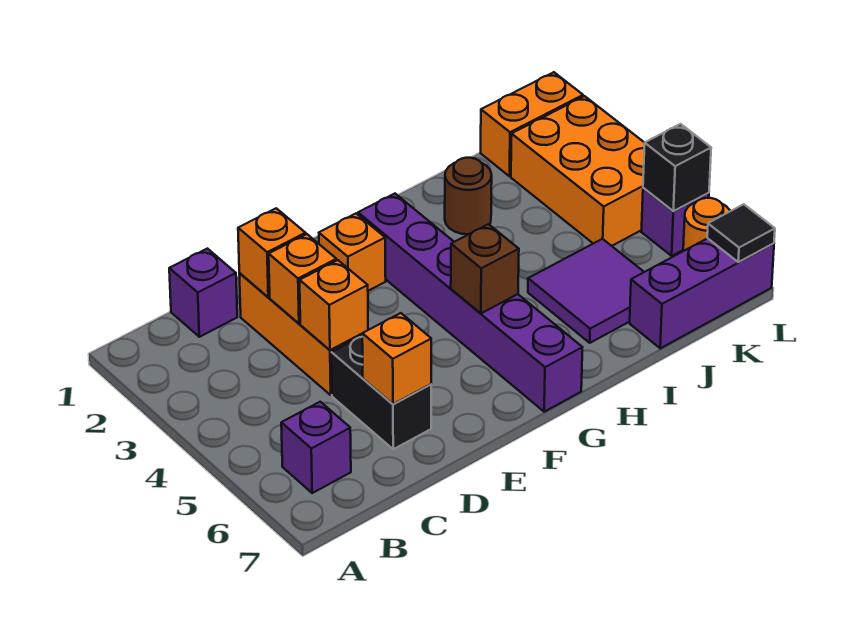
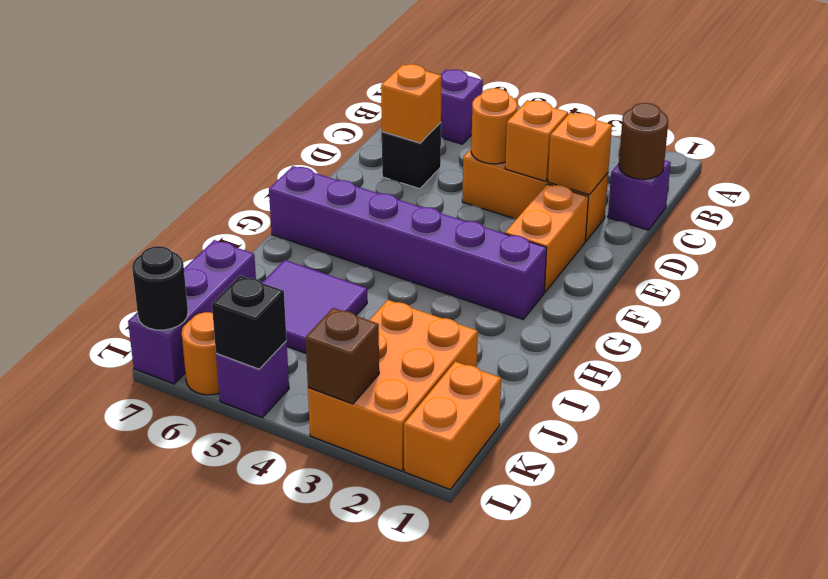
orange brick D4 level 2 -> orange round brick D4 level 2
black brick D5:D6 level 1 -> black brick D6 level 1
orange brick F2 level 1 -> orange brick E2:F2 level 1
brown brick G5 level 2 -> brown brick L3 level 2
brown round brick I2 level 1 -> brown round brick C1 level 2
orange brick K2:L4 level 1 -> orange brick J2:L3 level 1
black tile L7 level 2 -> black round brick L7 level 2

